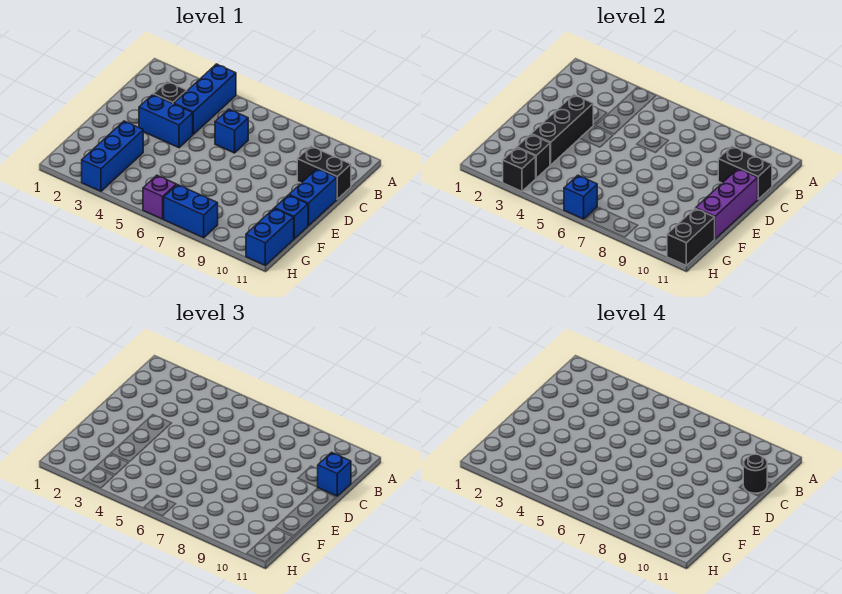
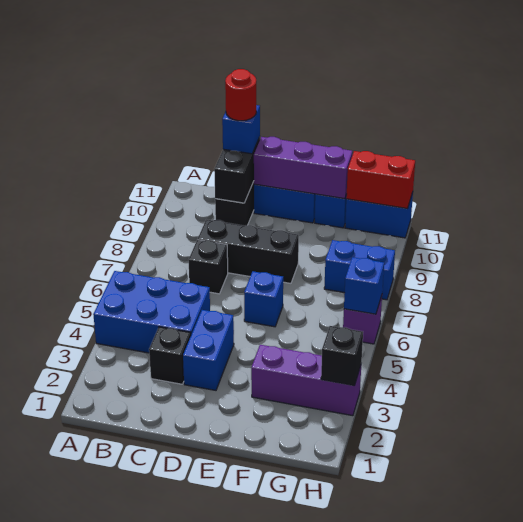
blue brick A4:C4 level 1 -> blue brick A4:C5 level 1
blue brick C6 level 1 -> blue brick E6 level 1
black round brick C11 level 4 -> red round brick C11 level 4
black brick D3:F3 level 2 -> black brick C8:E8 level 1
blue brick F3:H3 level 1 -> purple brick F3:H3 level 1
black brick G3 level 2 -> black brick C7 level 1
black brick G11:H11 level 2 -> red brick G11:H11 level 2
blue brick H7:H8 level 1 -> blue brick G8:H8 level 1

